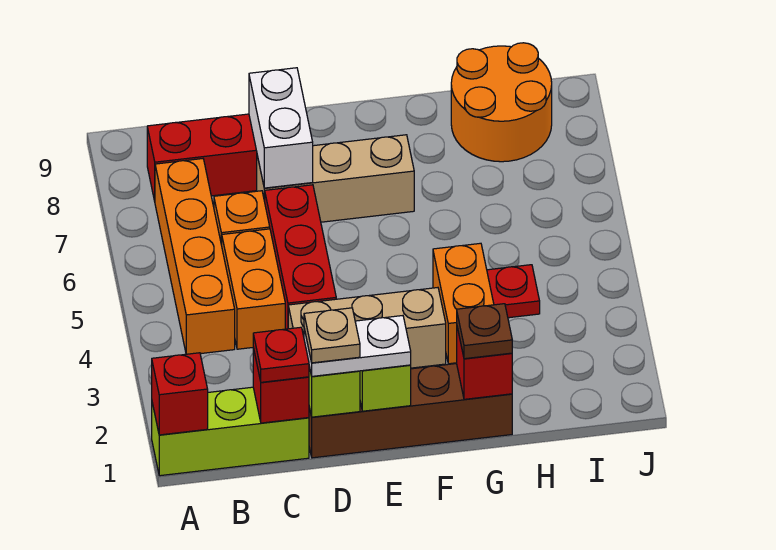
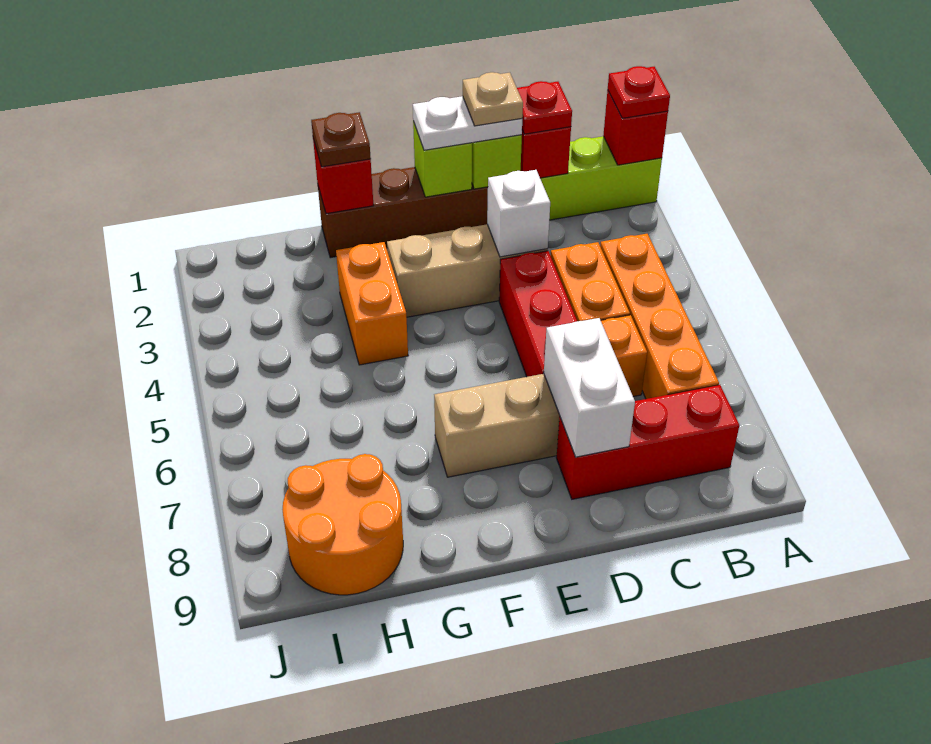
none -> white brick D3 level 2
red plate H4 level 1 -> red plate A1 level 3

